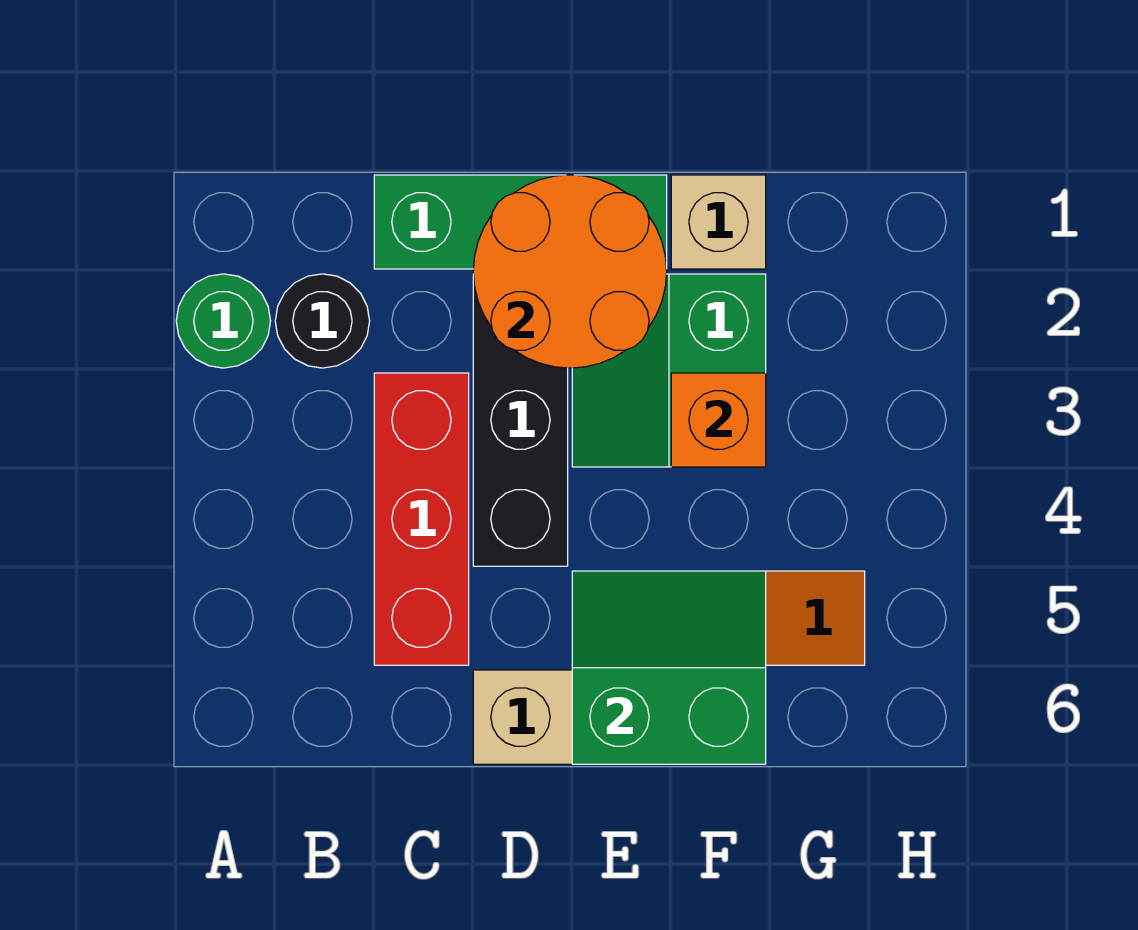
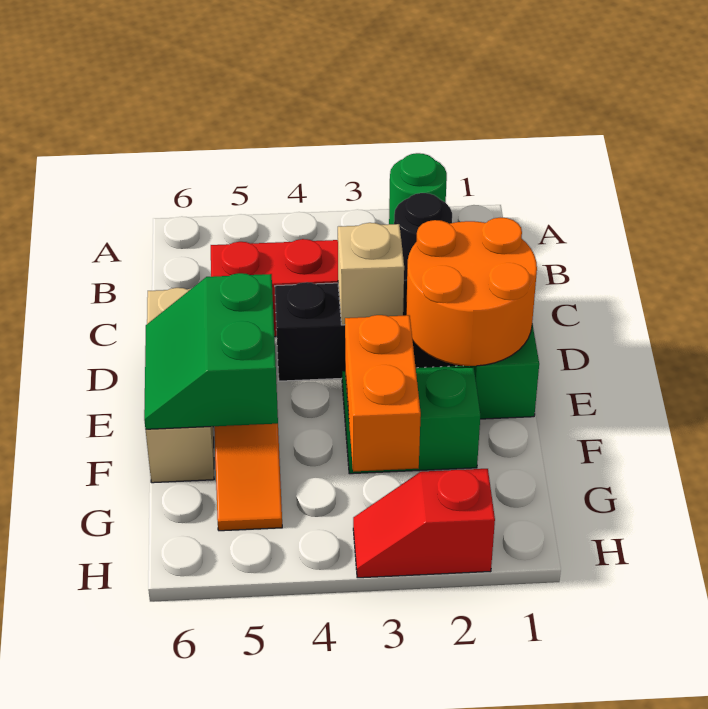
green slope E5:F6 level 2 top 6 -> green slope E5:F6 level 2 top 5
tan brick F1 level 1 -> tan brick D3 level 2
orange brick F3 level 2 -> orange brick F3:G3 level 2
none -> red slope H2:H3 level 1 top 2

